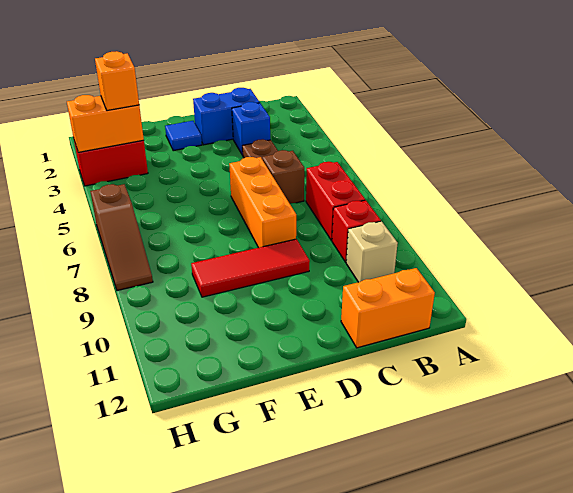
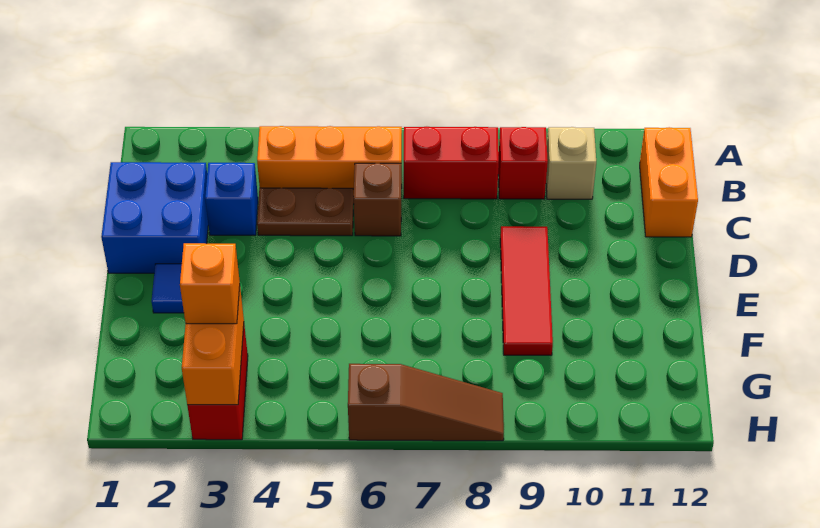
blue brick C2:D2 level 1 -> blue brick C1:D2 level 1
orange brick D6:D8 level 1 -> orange brick B4:B6 level 1

